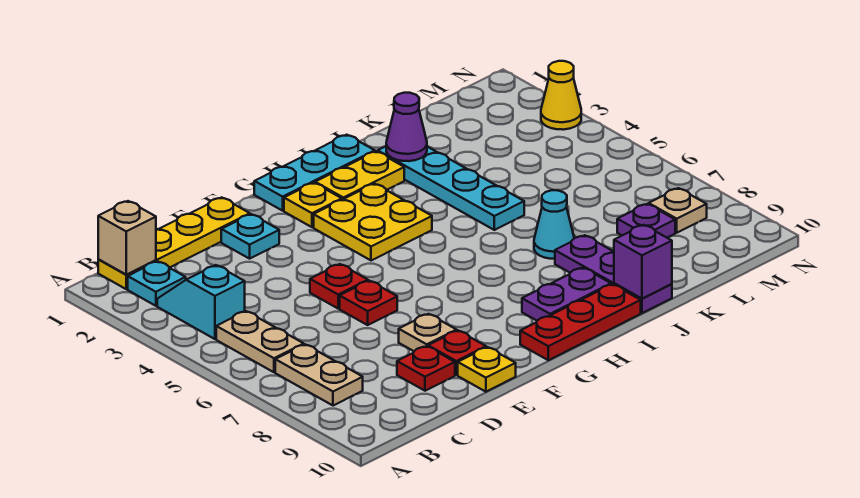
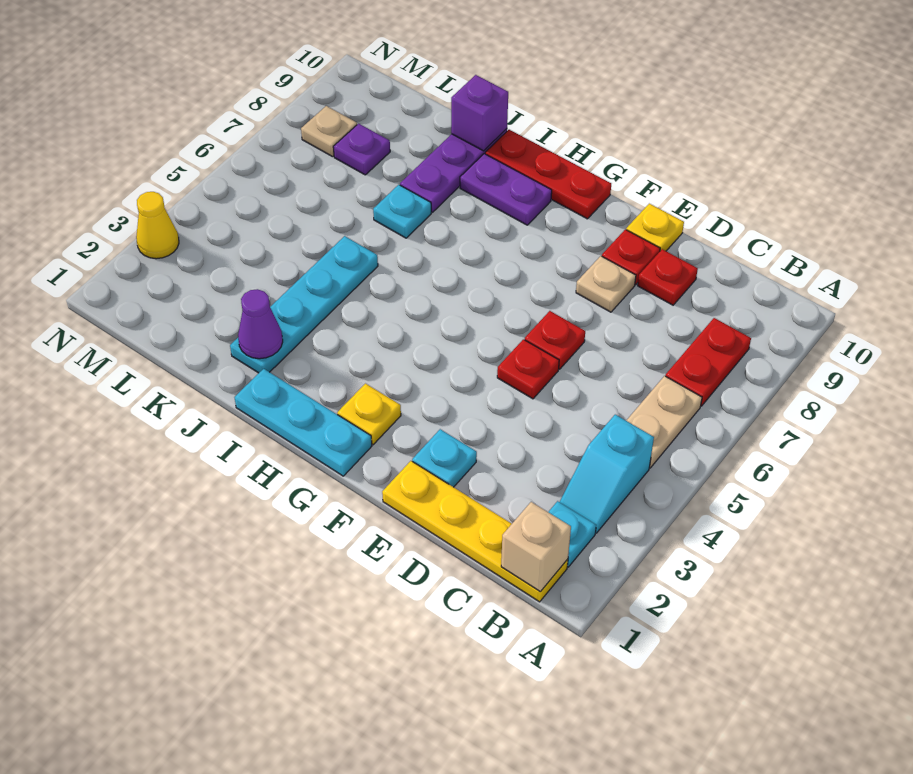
tan plate B7:B8 level 1 -> red plate B7:B8 level 1
yellow plate G3:H4 level 1 -> none
yellow plate H2:I2 level 1 -> none
cyan cone J7 level 1 -> cyan plate J7 level 1

